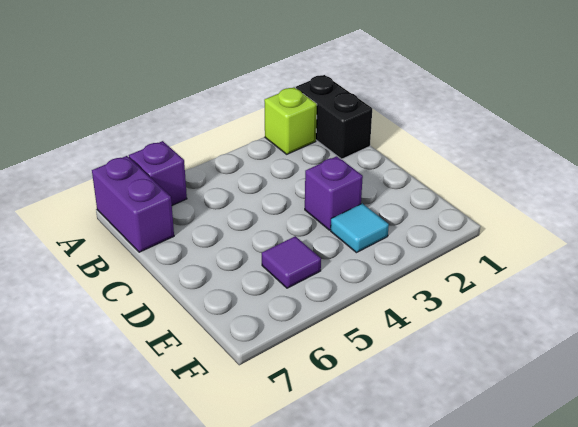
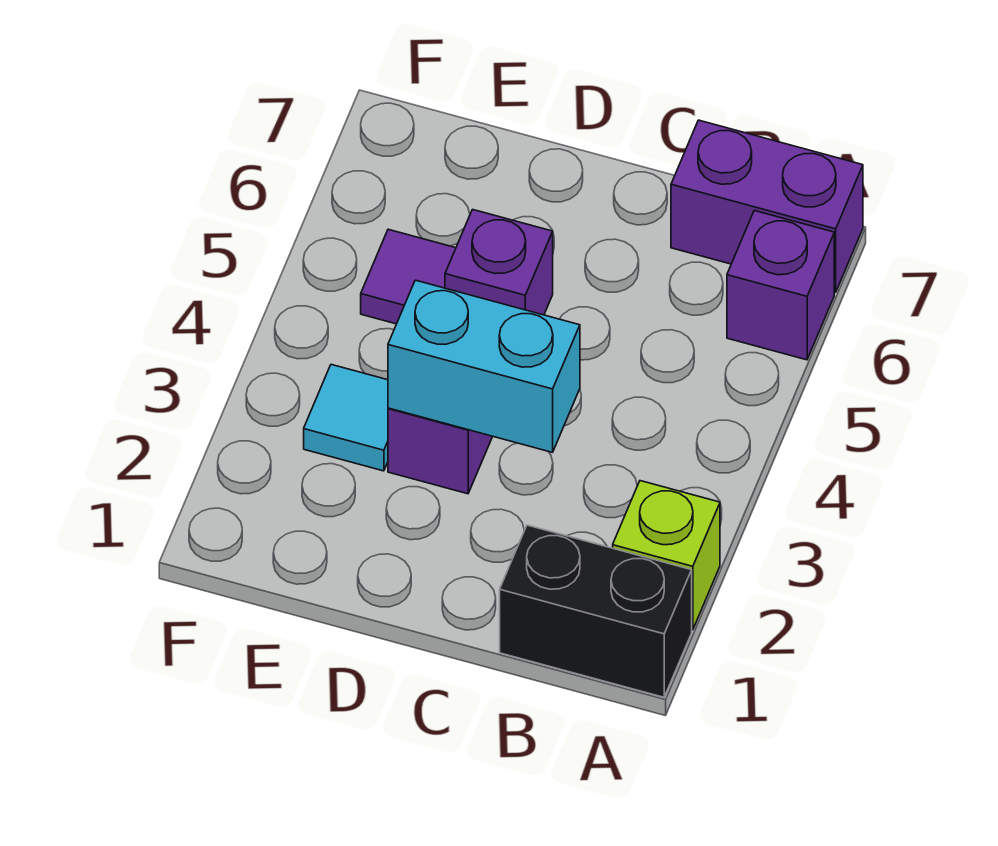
none -> cyan brick C3:D3 level 2
none -> purple brick D5 level 1

